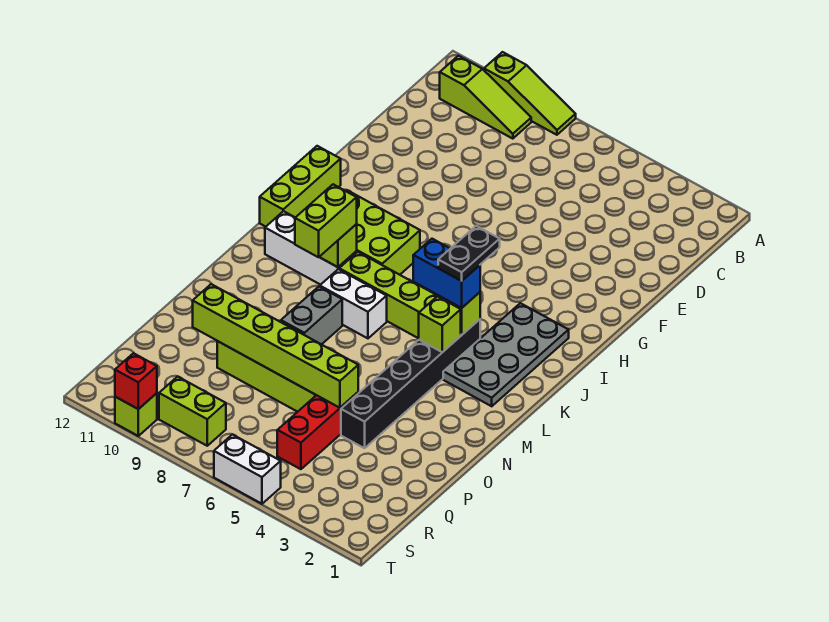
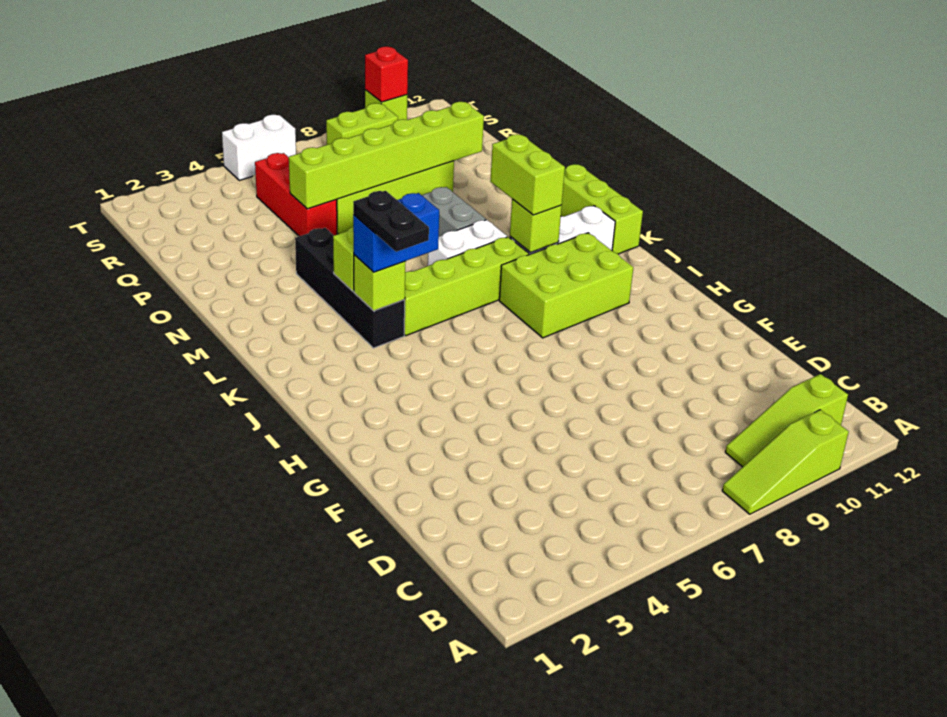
lime brick H12:J12 level 1 -> lime brick K12:M12 level 1
grey plate I2:L3 level 1 -> none
black brick K4:P4 level 1 -> black brick K4:N4 level 1

